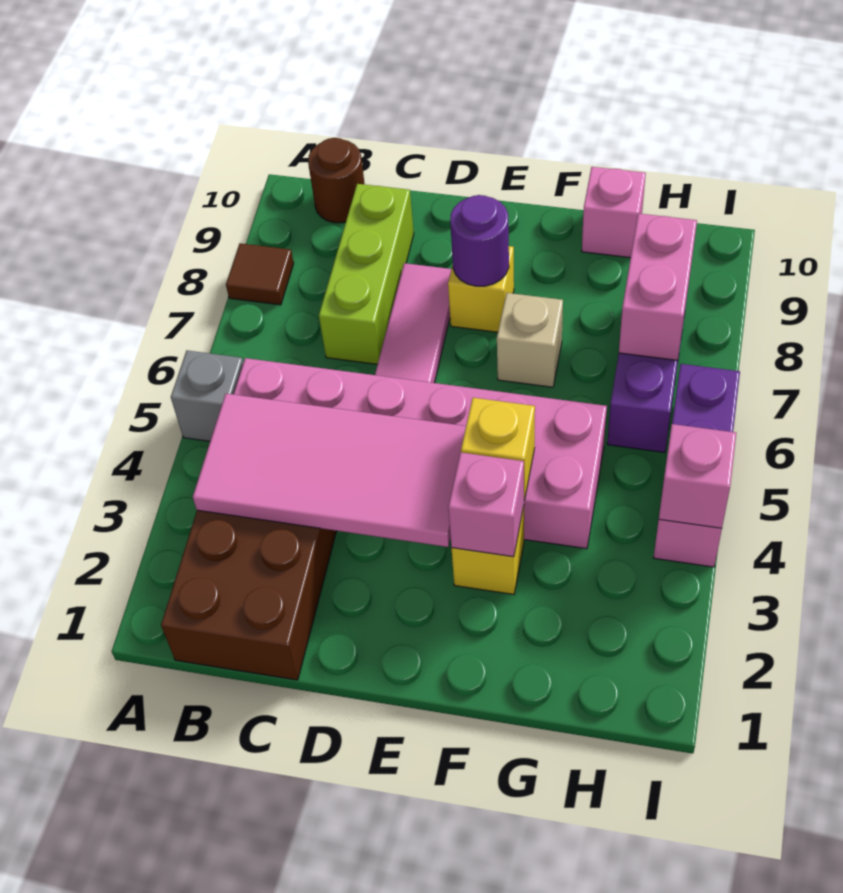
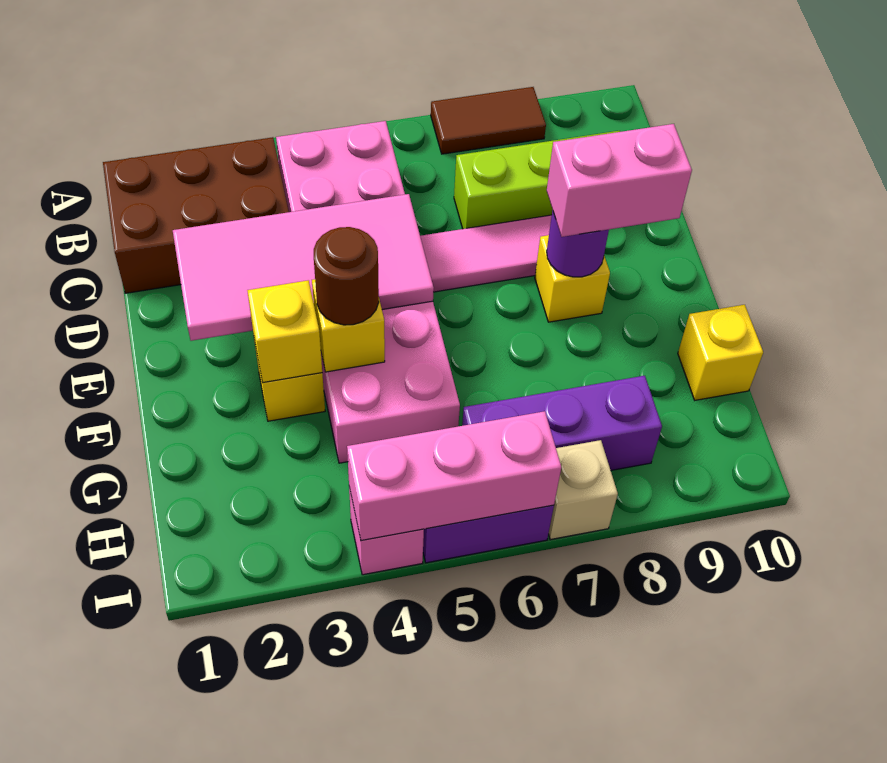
grey brick A5 level 1 -> none
brown tile A8 level 1 -> brown tile A7:A8 level 1
pink tile B3:E4 level 2 -> pink tile D2:E5 level 2
brown round brick B10 level 1 -> brown round brick F4 level 3
pink brick F3 level 2 -> yellow brick F3 level 2
tan brick F7 level 1 -> tan brick I7 level 1
pink brick G10 level 1 -> yellow brick G10 level 1
pink brick H7:H8 level 2 -> pink brick E8:E9 level 3
pink brick I4 level 2 -> pink brick I4:I6 level 2

